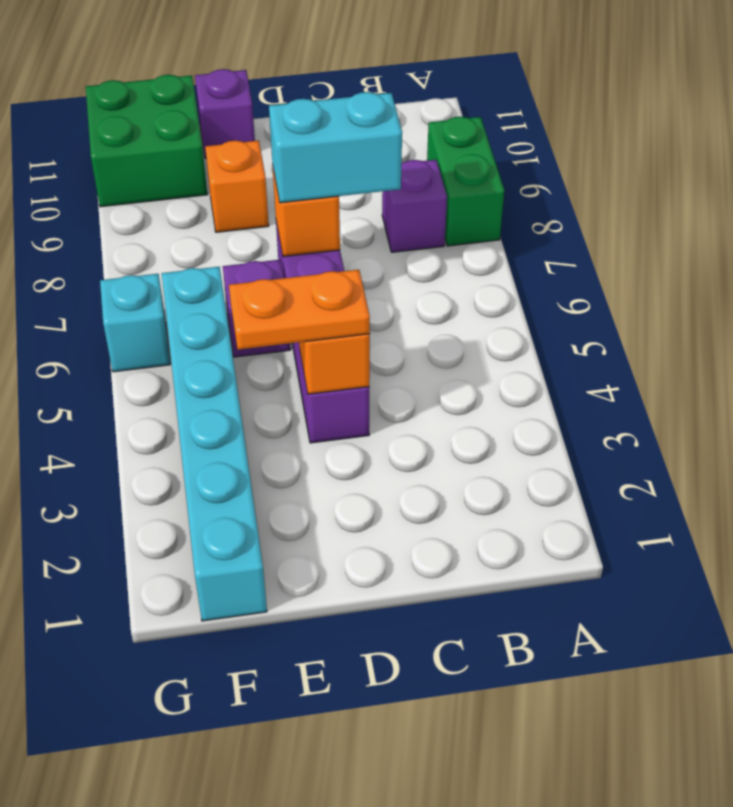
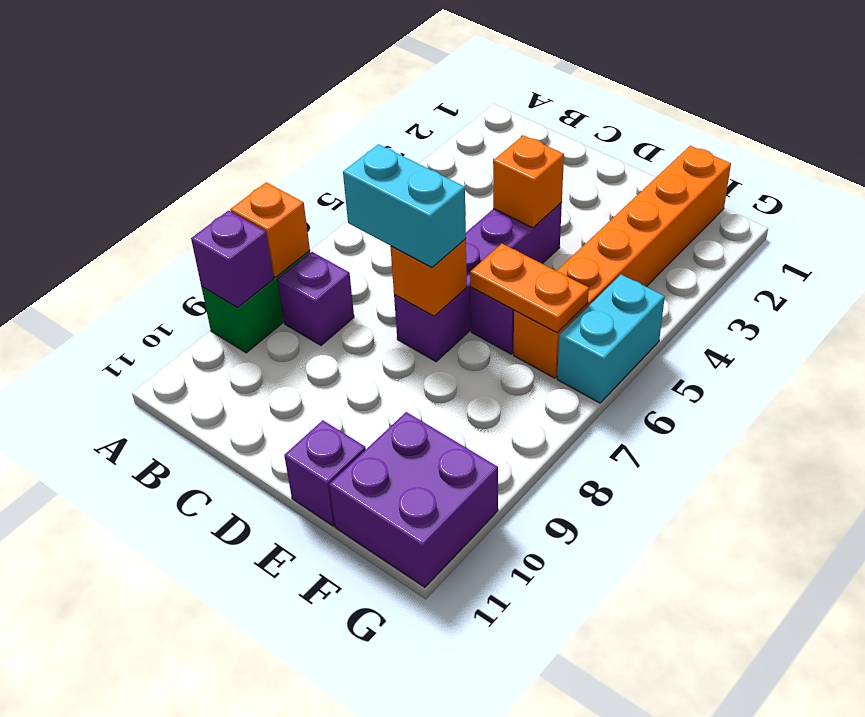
none -> purple brick A9 level 2
orange plate D4:E4 level 3 -> orange plate E6:F6 level 2
orange brick E9 level 1 -> orange brick A8 level 2
cyan brick F1:F6 level 1 -> orange brick F1:F6 level 1
green brick F10:G11 level 1 -> purple brick F10:G11 level 1
cyan brick G6 level 1 -> cyan brick G5:G6 level 1

